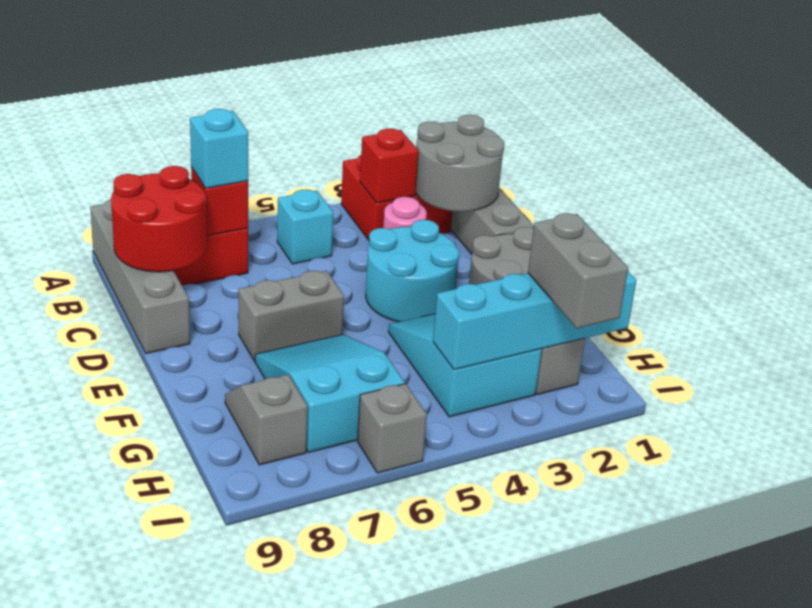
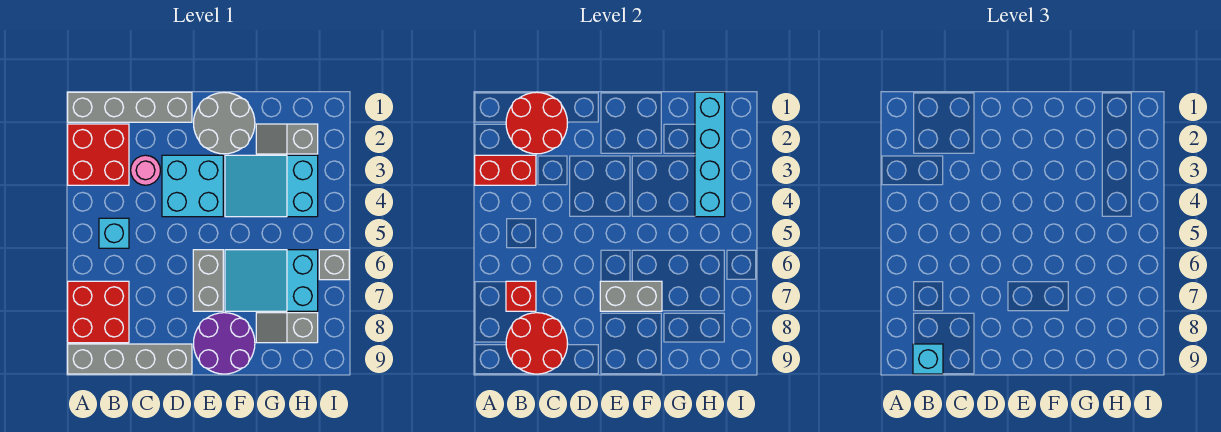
grey round brick B1:C2 level 2 -> red round brick B1:C2 level 2
red brick B3 level 2 -> red brick A3:B3 level 2
cyan brick B7 level 3 -> cyan brick B9 level 3
cyan round brick D3:E4 level 1 -> cyan brick D3:E4 level 1
none -> purple round brick E8:F9 level 1
grey brick H2:I2 level 3 -> grey brick E7:F7 level 2

